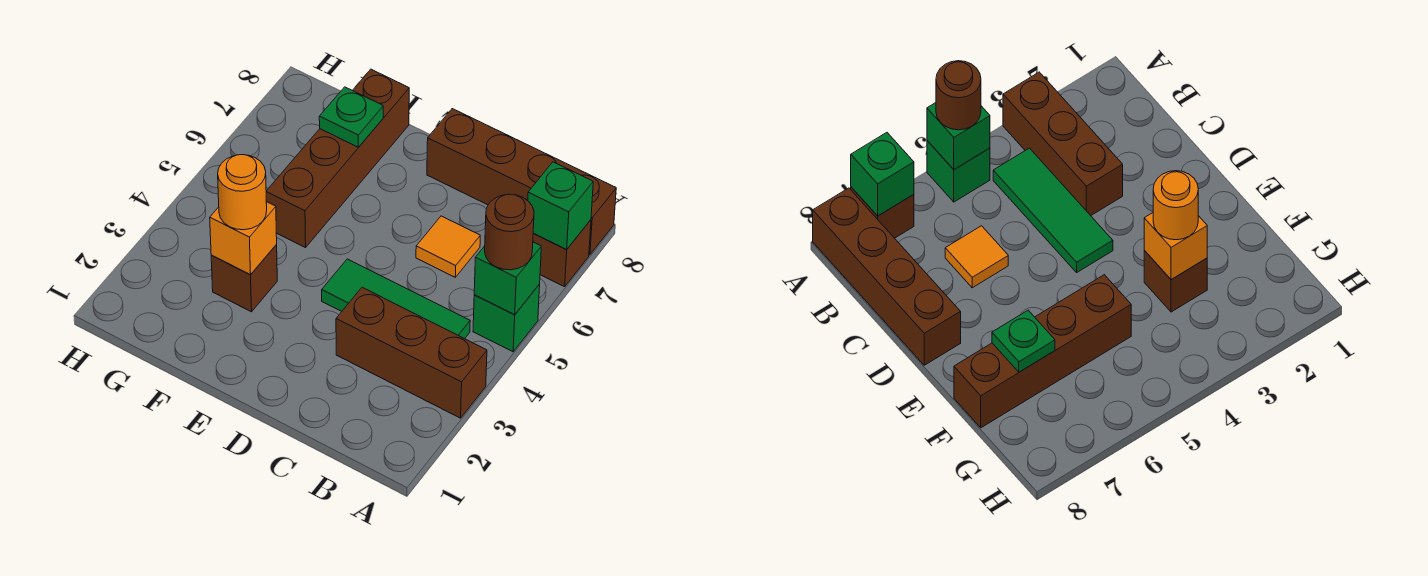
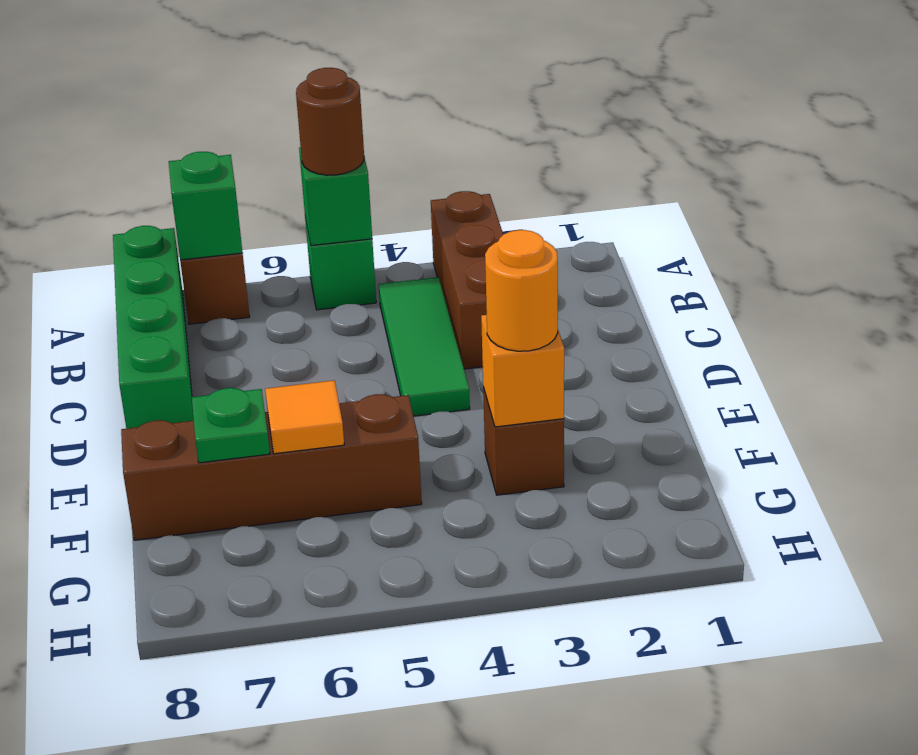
brown brick A8:D8 level 1 -> green brick A8:D8 level 1
orange tile C6 level 1 -> orange tile F6 level 2

